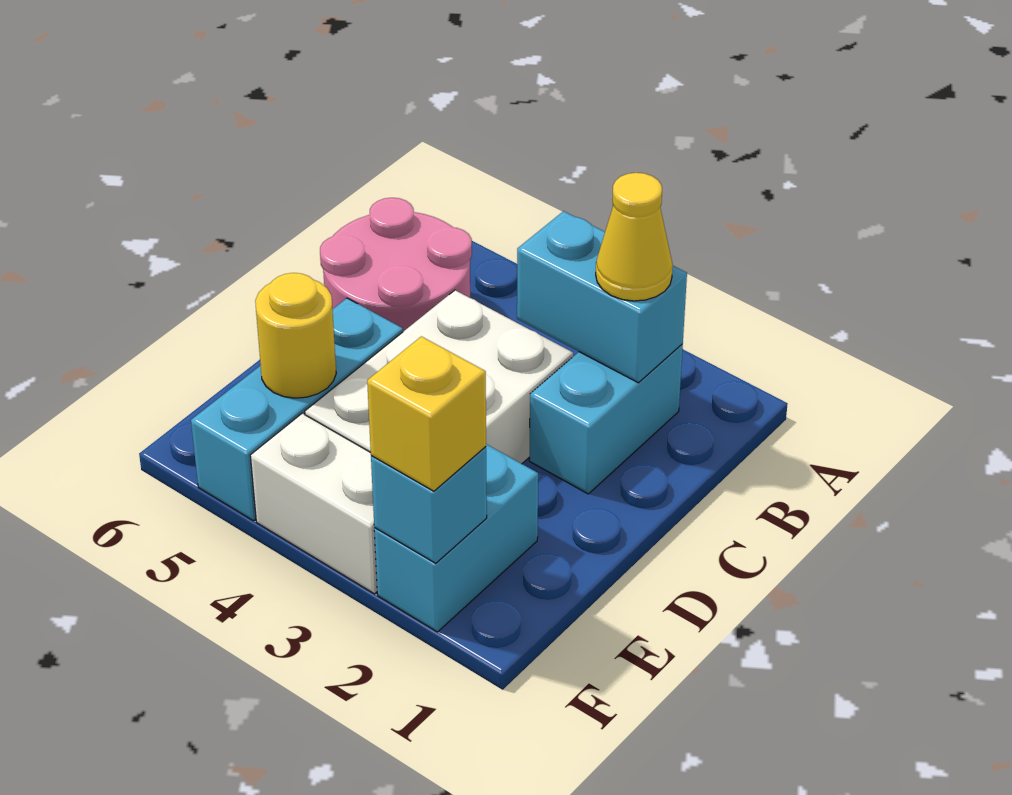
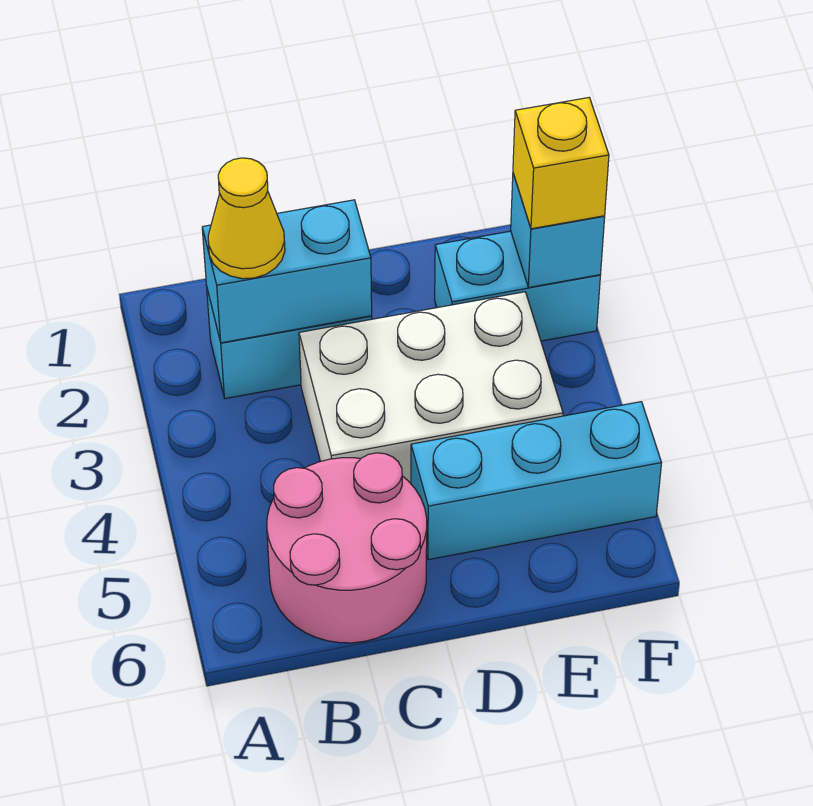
cyan brick B2:B3 level 2 -> cyan brick B2:C2 level 2
yellow round brick E5 level 2 -> none
white brick F3:F4 level 1 -> none

